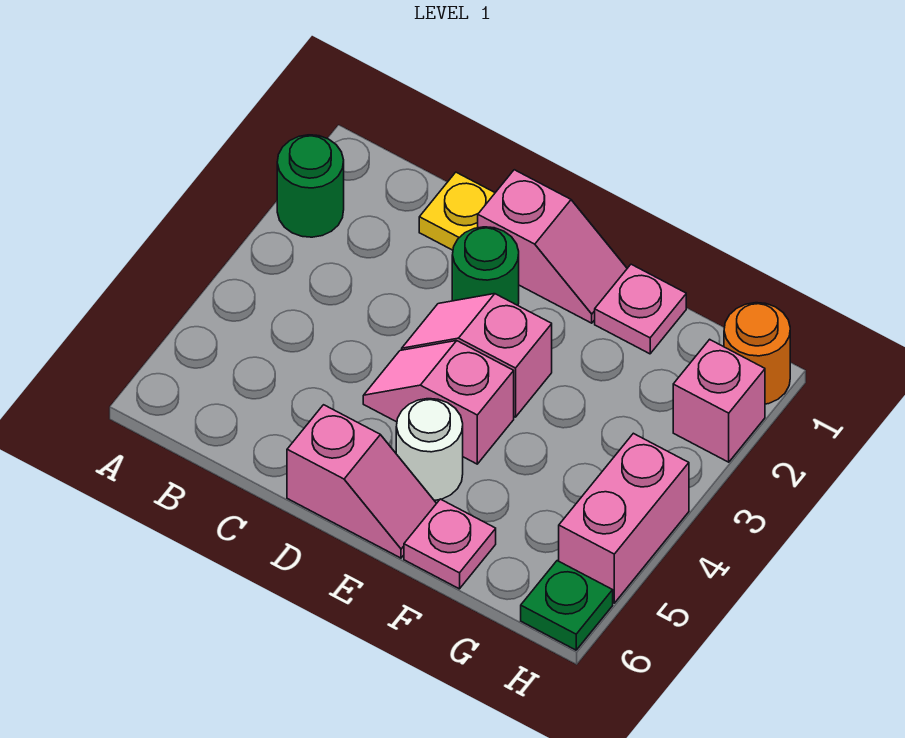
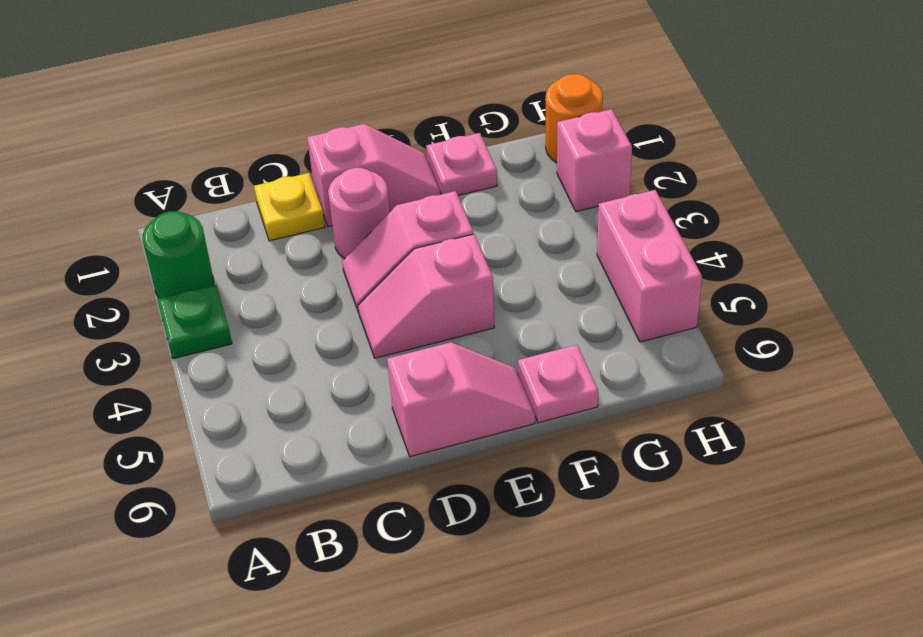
green round brick D2 level 1 -> pink round brick D2 level 1
white round brick E5 level 1 -> none
green plate H6 level 1 -> green plate A3 level 1

